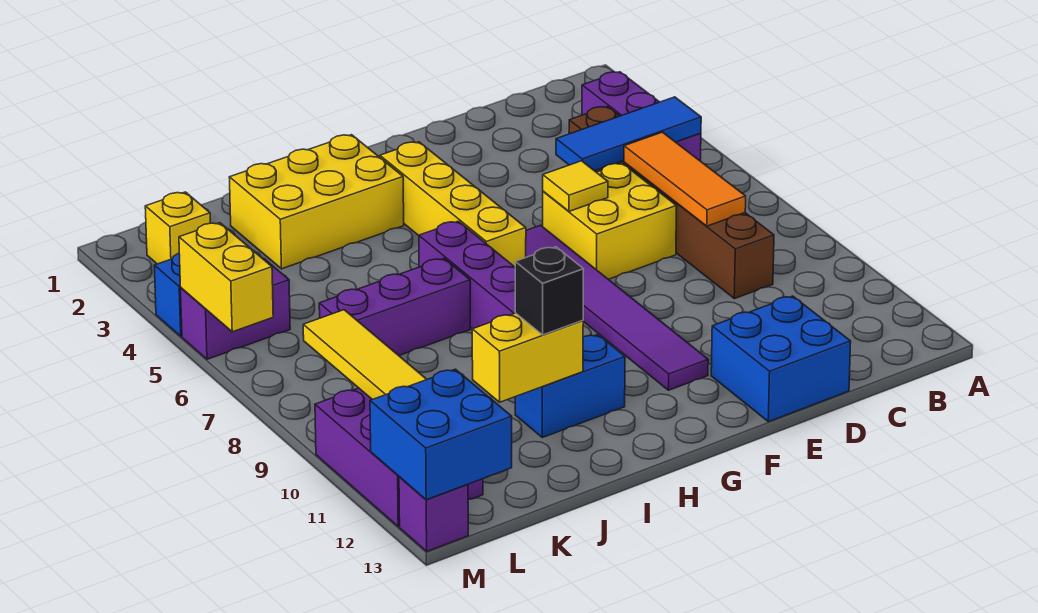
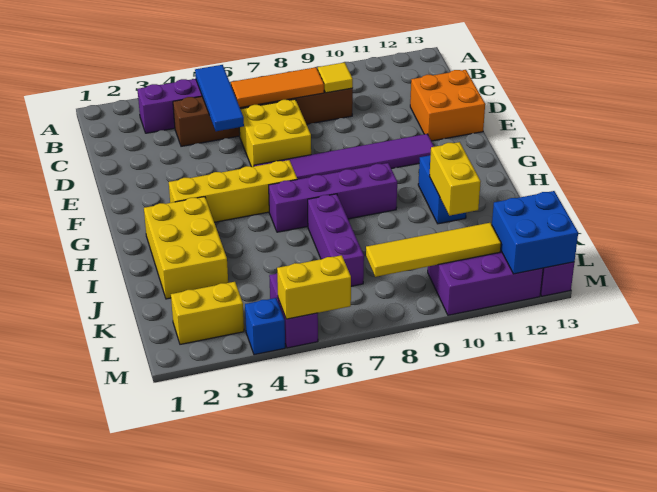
blue brick D12:E13 level 1 -> orange brick D12:E13 level 1
yellow tile E6 level 2 -> yellow tile C9 level 2
black brick I11 level 3 -> none
yellow brick L2 level 1 -> yellow brick L2:L3 level 1

